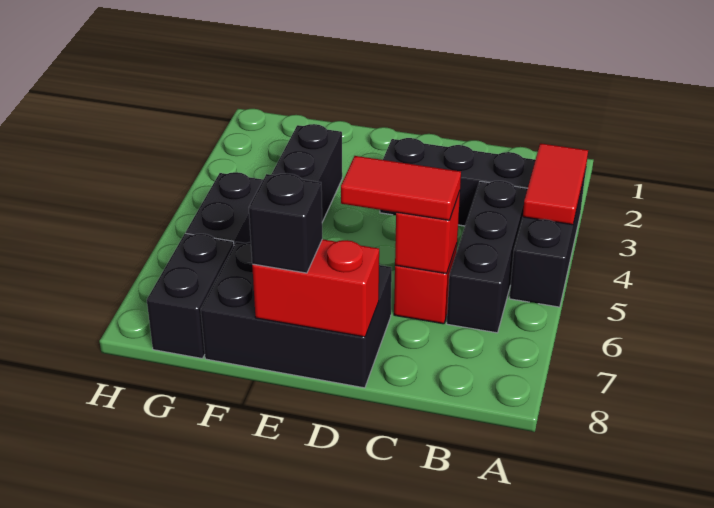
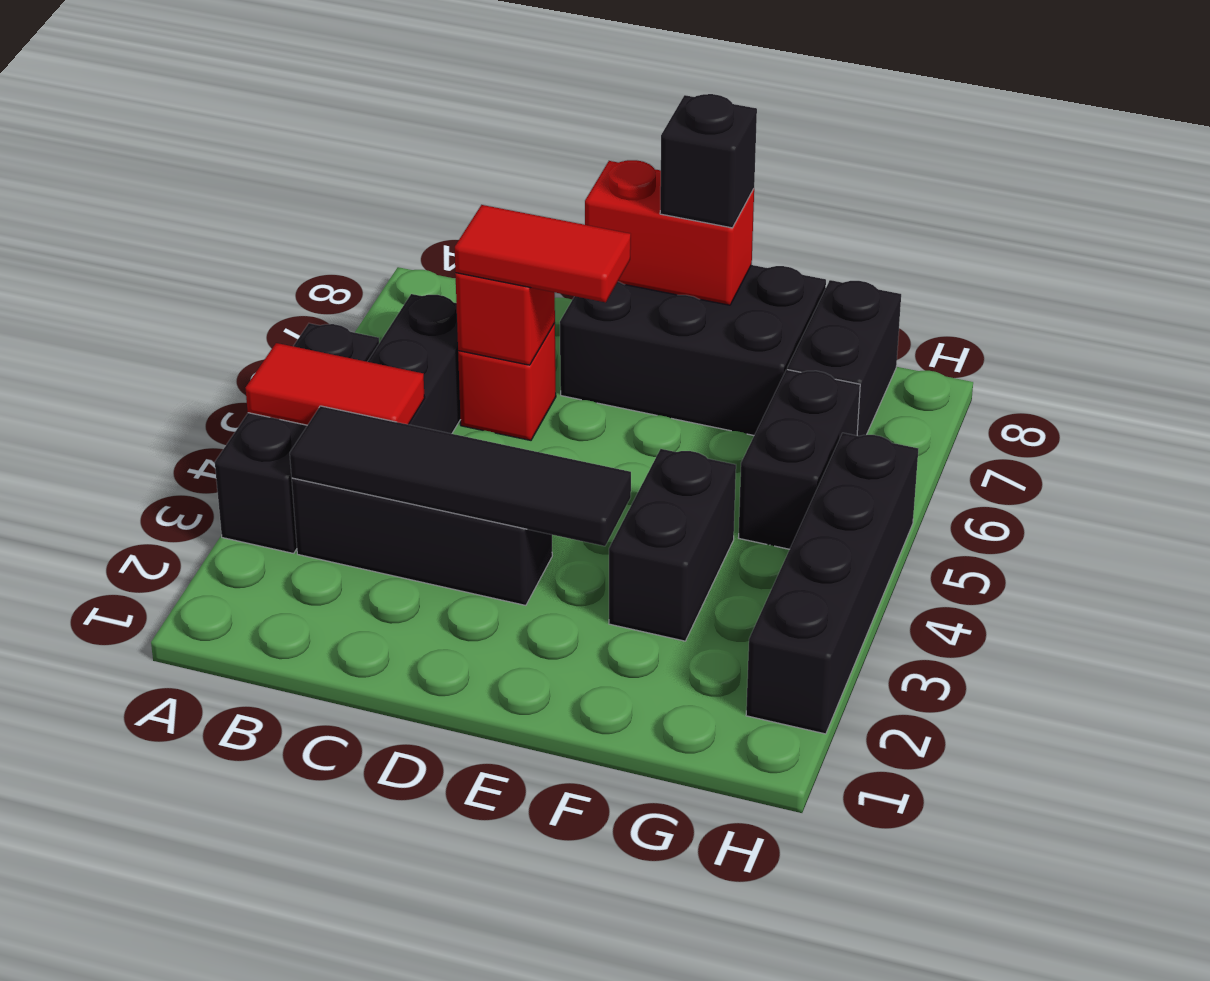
red tile A3:A4 level 2 -> red tile A4:B4 level 2
none -> black tile B3:E3 level 2
none -> black brick H2:H5 level 1

